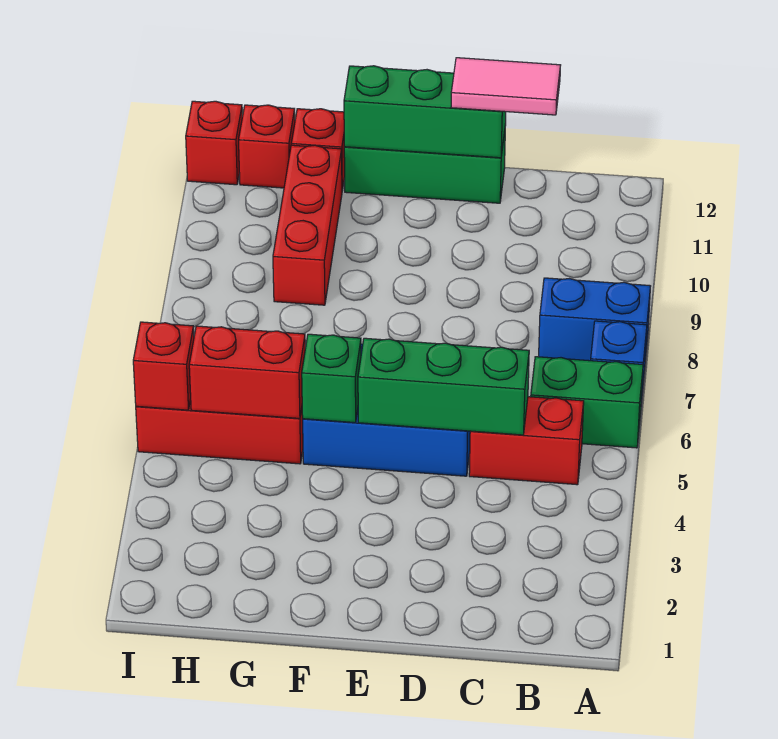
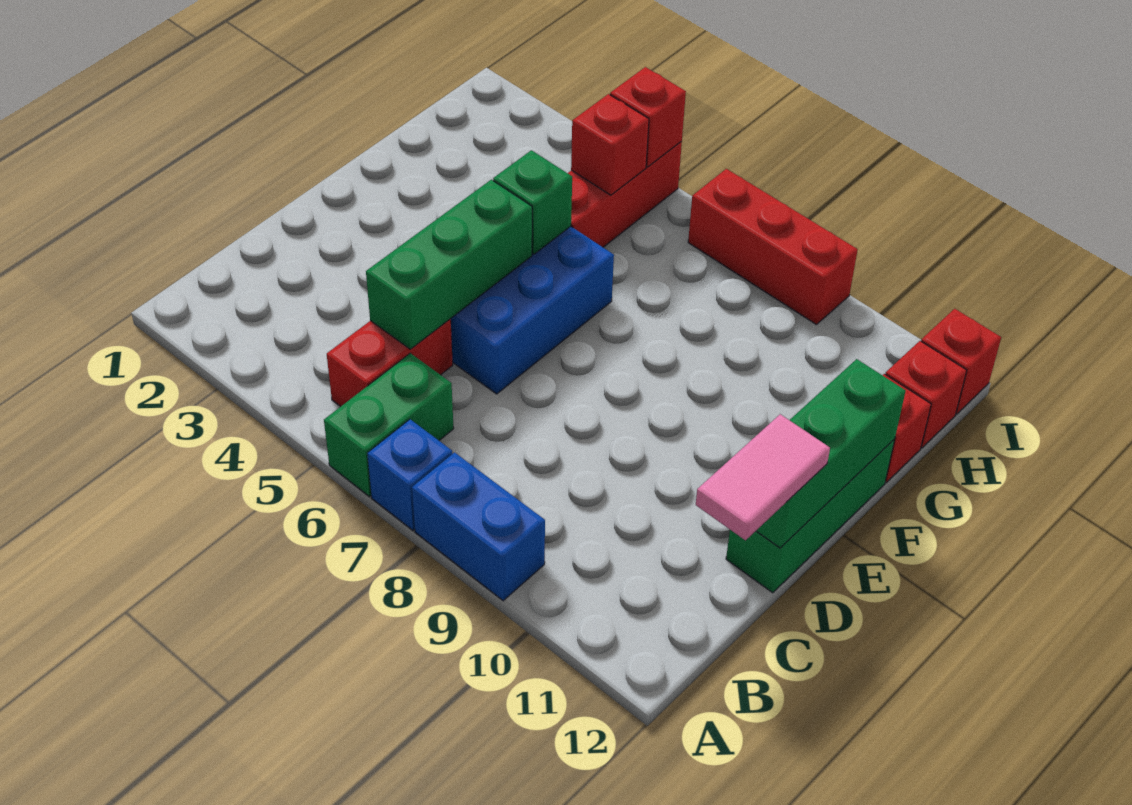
blue brick A8:B8 level 1 -> blue brick A8:A9 level 1
red brick G5:H5 level 2 -> red brick H5 level 2
red brick G9:G11 level 1 -> red brick I7:I9 level 1

